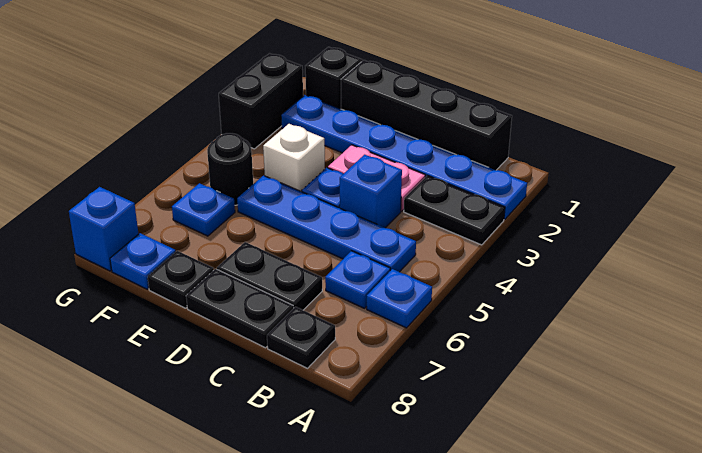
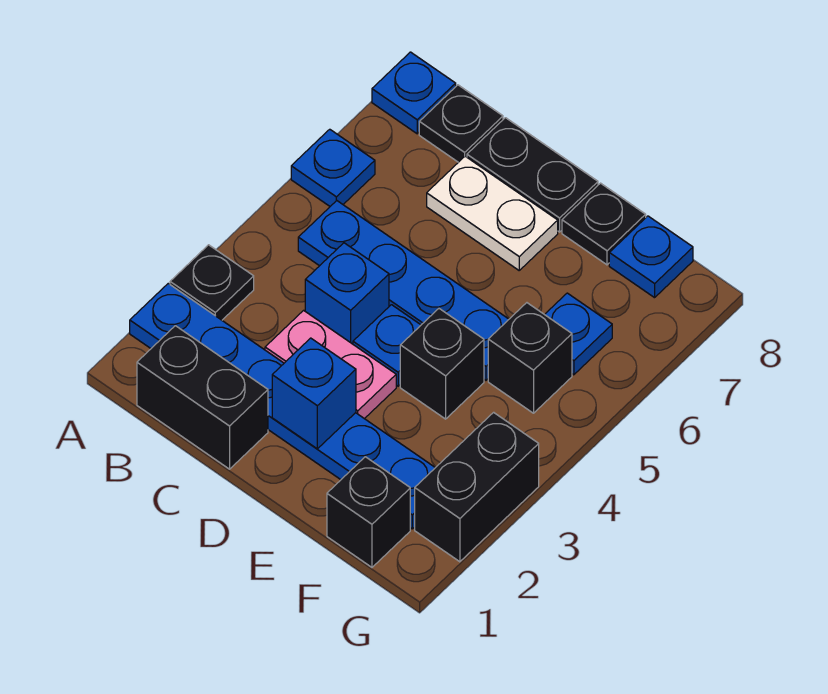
black plate A3:B3 level 1 -> black plate A3 level 1
black brick B1:E1 level 1 -> black brick B1:C1 level 1
blue plate B6 level 1 -> blue plate A8 level 1
black plate C7:D7 level 1 -> white plate C7:D7 level 1
white brick E4 level 1 -> black brick E4 level 1
black round brick F5 level 1 -> black brick F5 level 1
blue brick G8 level 1 -> blue brick D2 level 2

